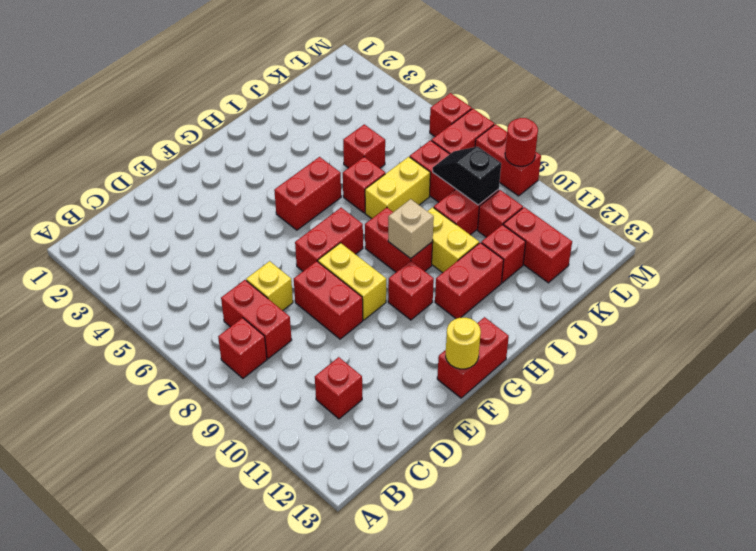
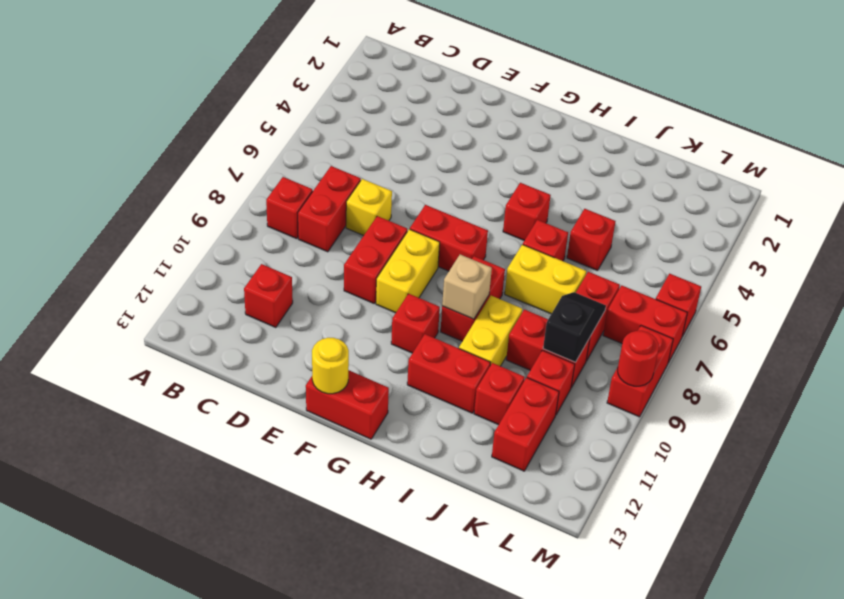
red brick G5:H5 level 1 -> red brick H5 level 1

